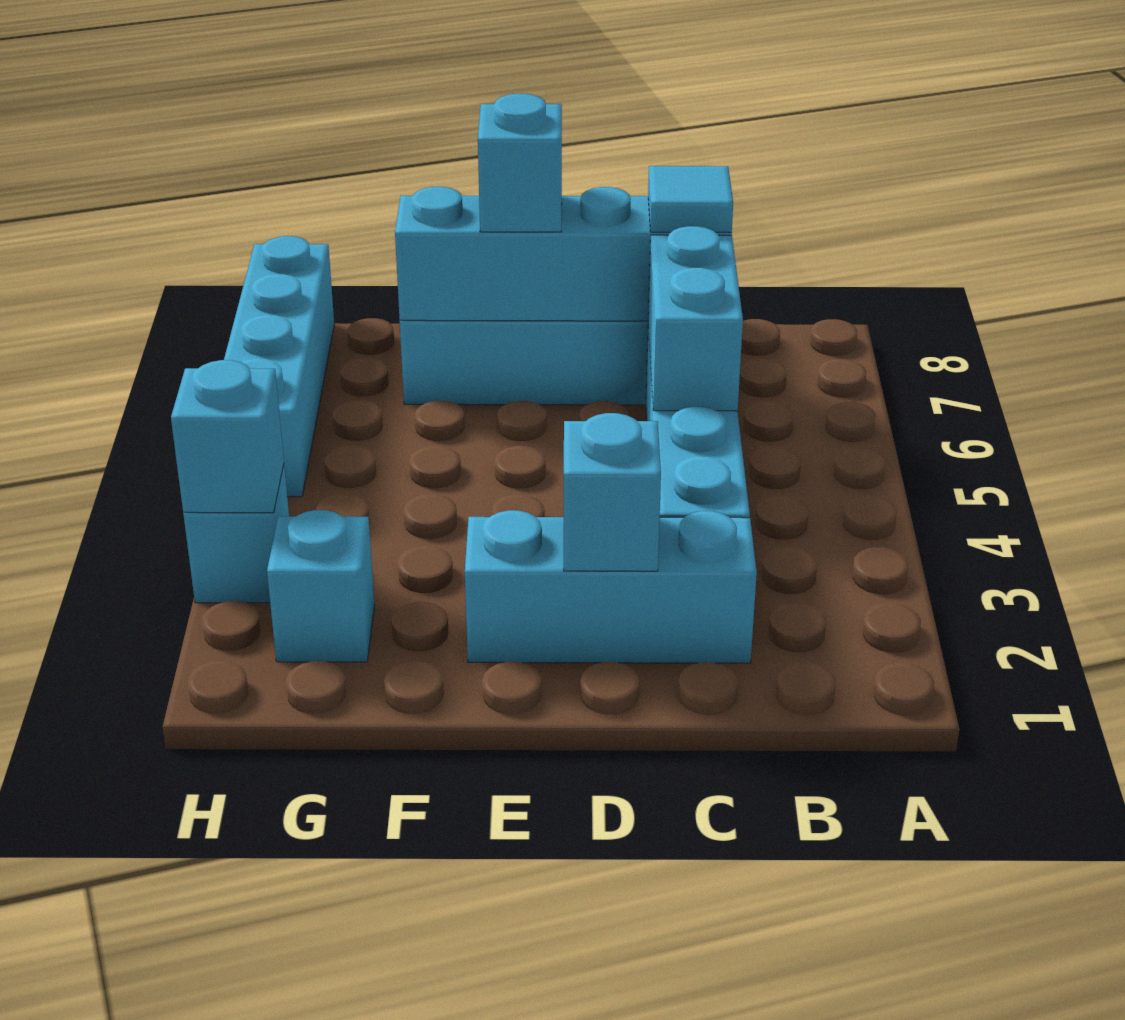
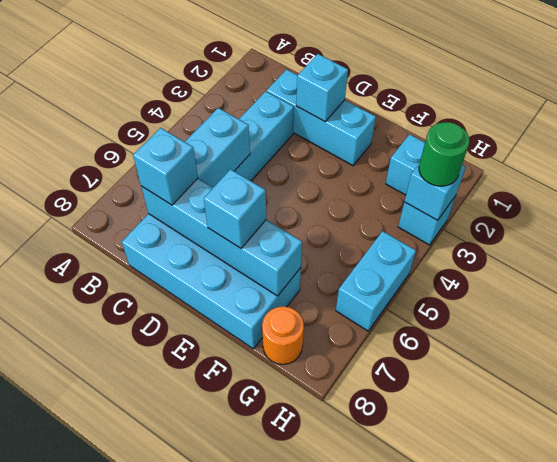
cyan tile C7 level 3 -> cyan brick C7 level 3
none -> orange round brick G8 level 1
none -> green round brick H3 level 3
cyan brick H5:H8 level 1 -> cyan brick H5:H6 level 1

